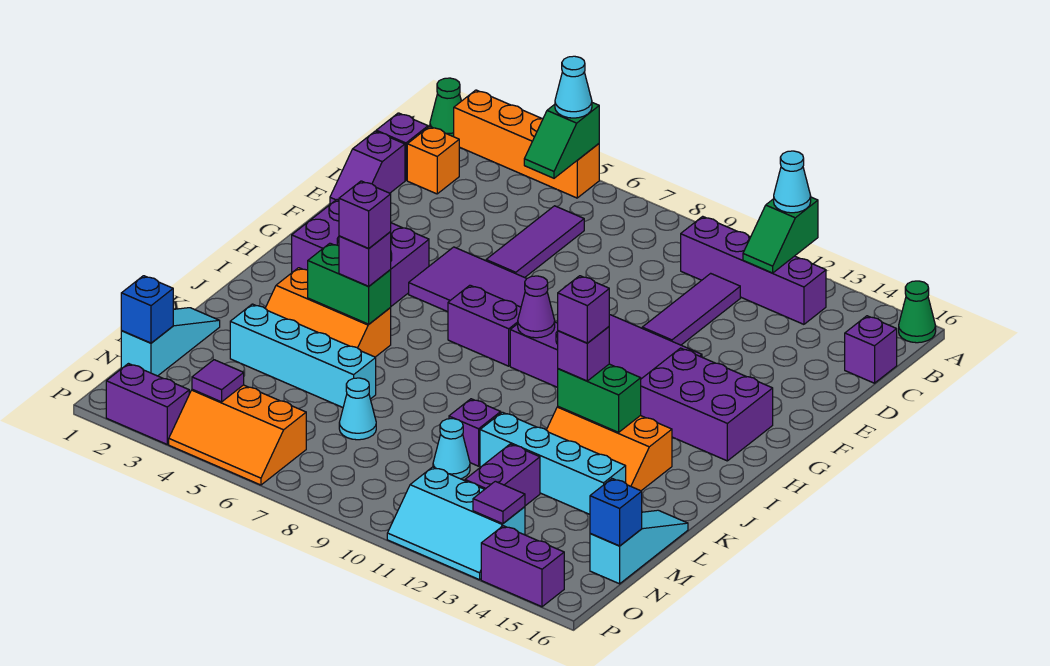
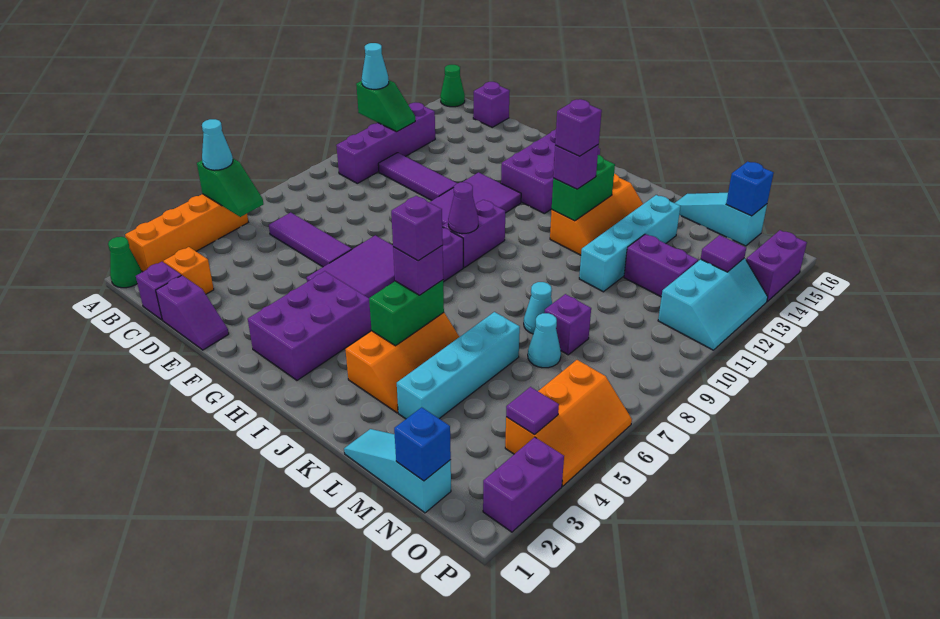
purple brick L10 level 1 -> purple brick M8 level 1
cyan cone M10 level 1 -> cyan cone L8 level 1

